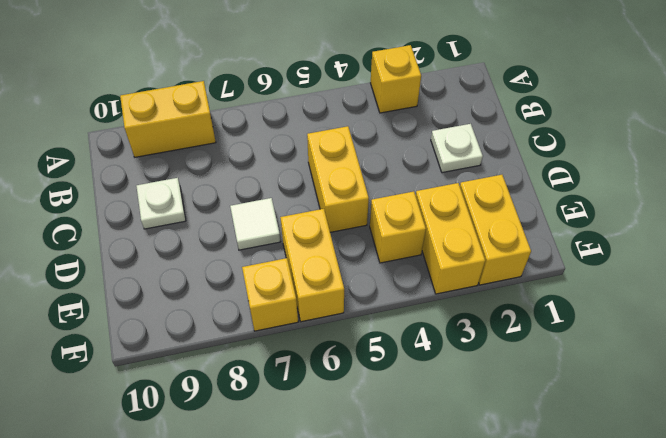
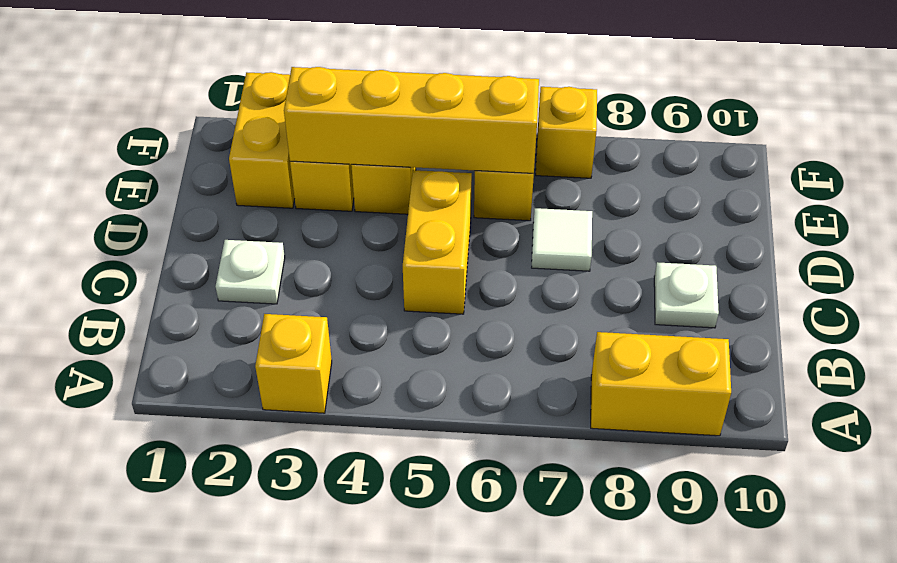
none -> yellow brick E3:E6 level 2

